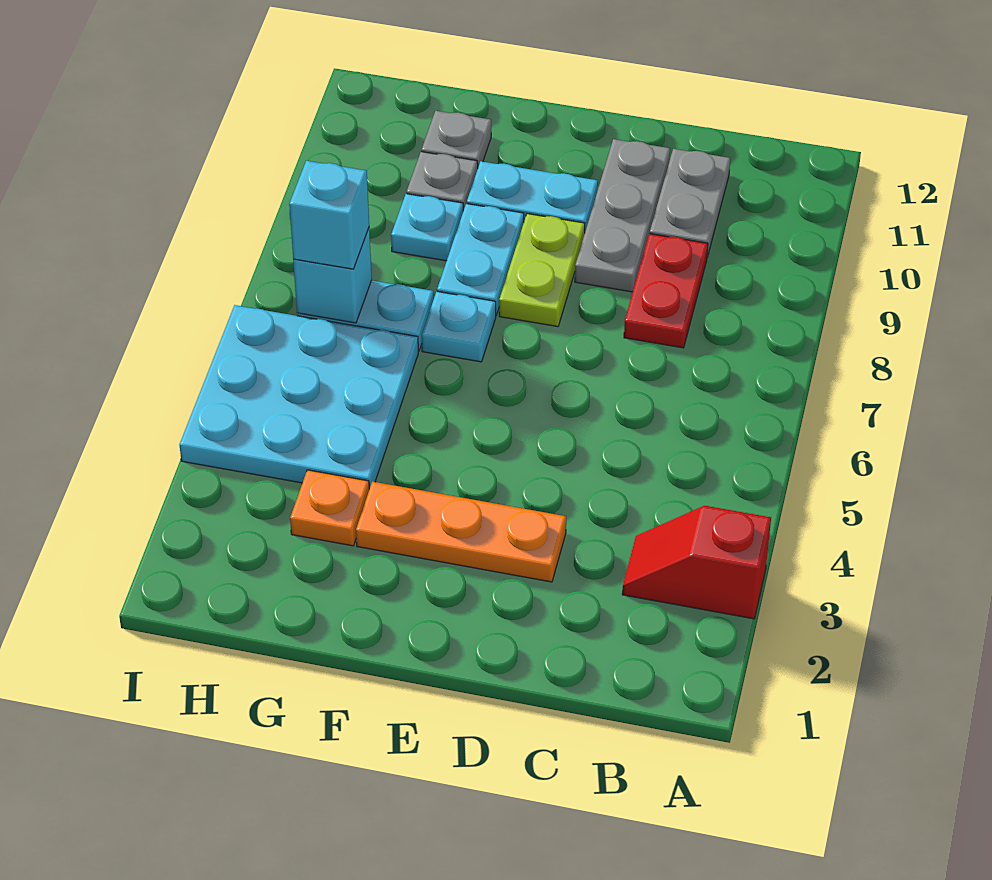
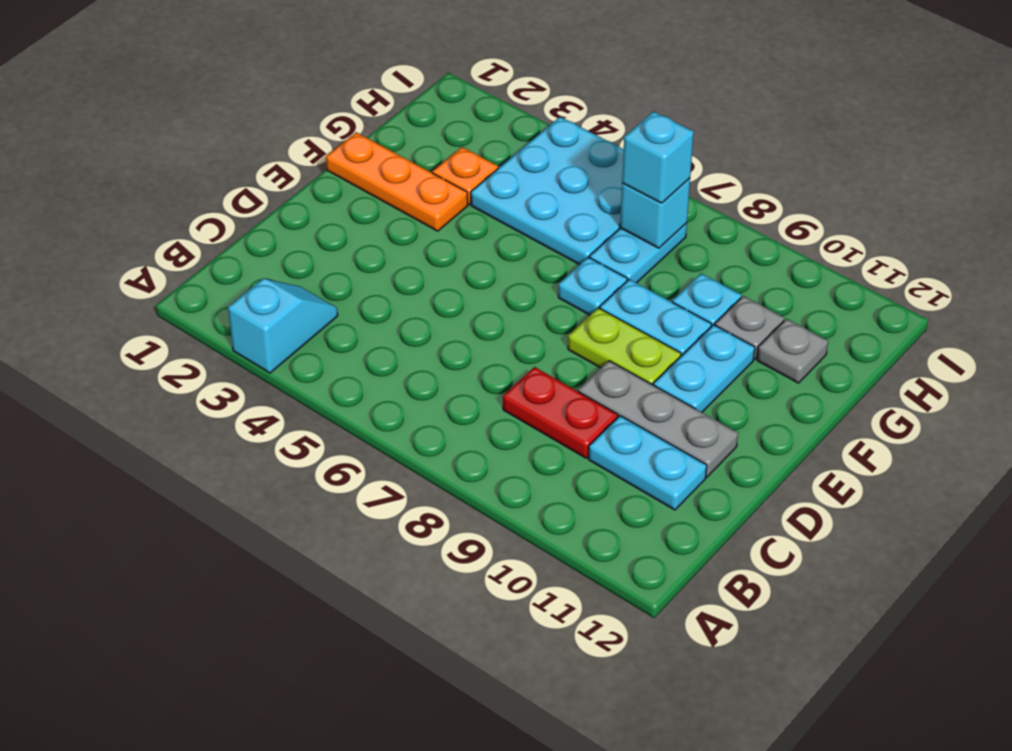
red slope A3:B3 level 1 top A -> cyan slope A3:B3 level 1 top A
grey plate C10:C11 level 1 -> cyan plate C10:C11 level 1
orange plate D3:F3 level 1 -> orange plate F1:F3 level 1

